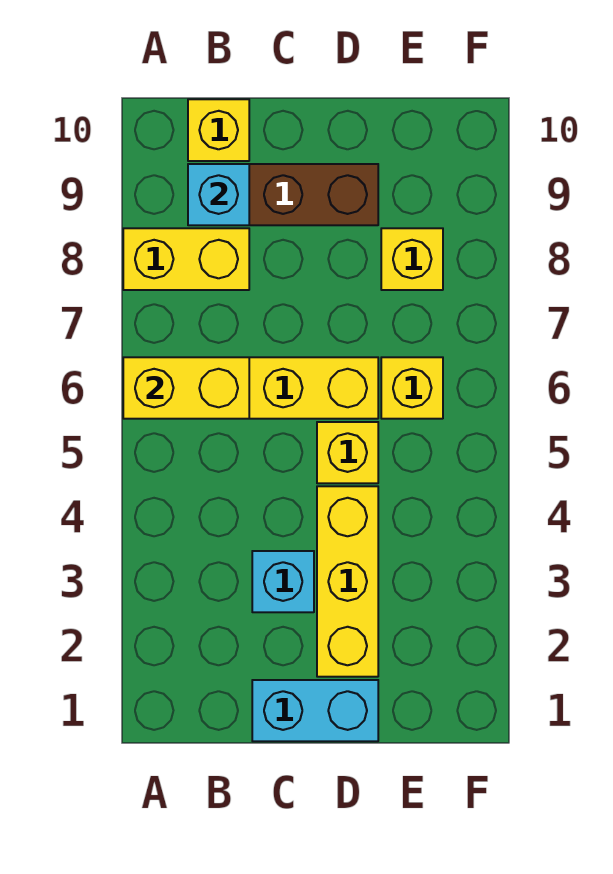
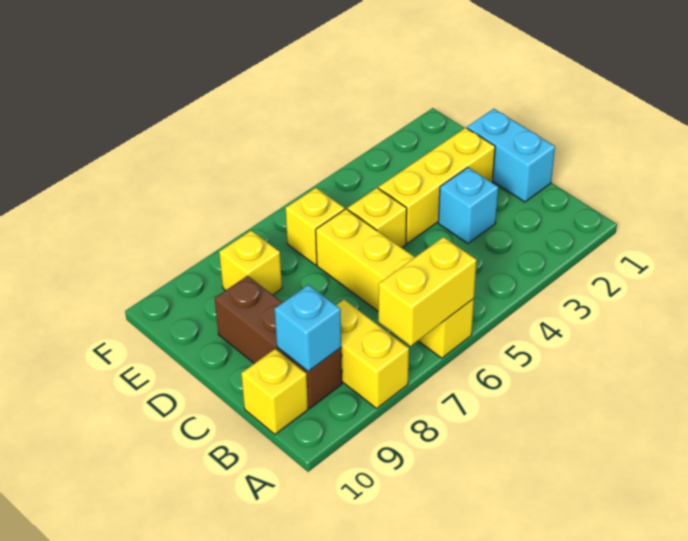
yellow brick A6:B6 level 2 -> yellow brick A6:A7 level 2

